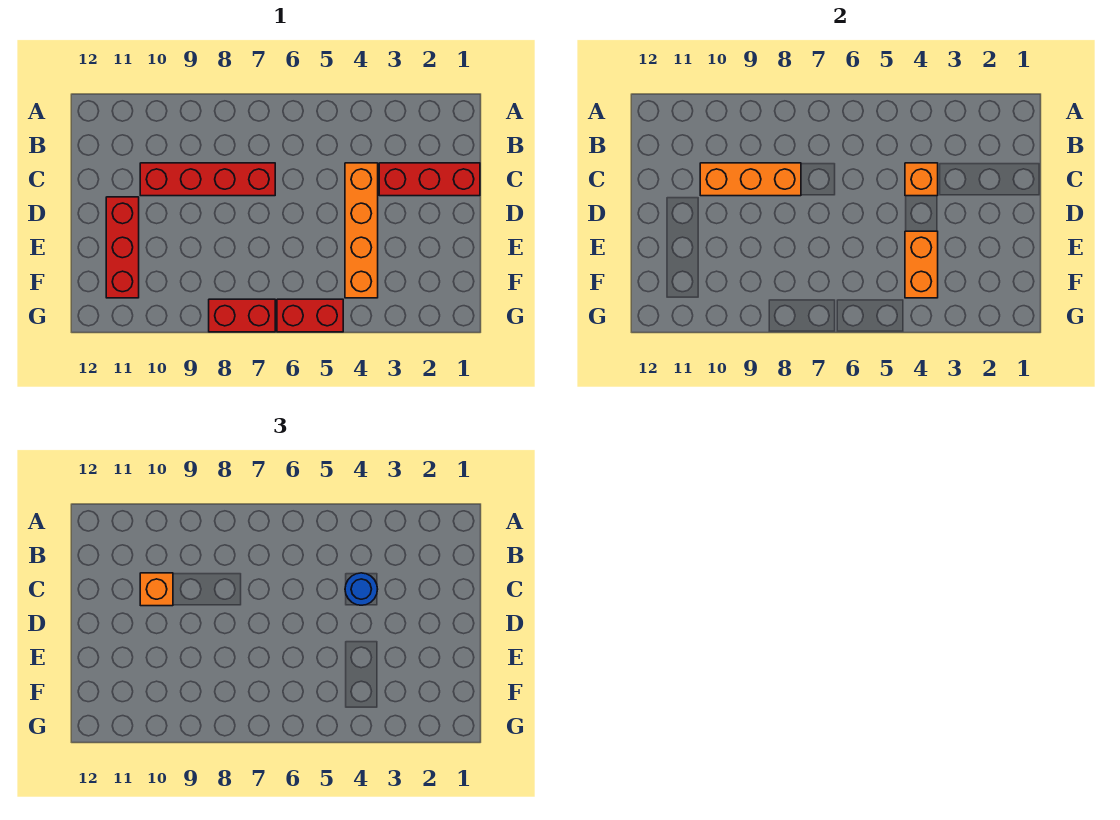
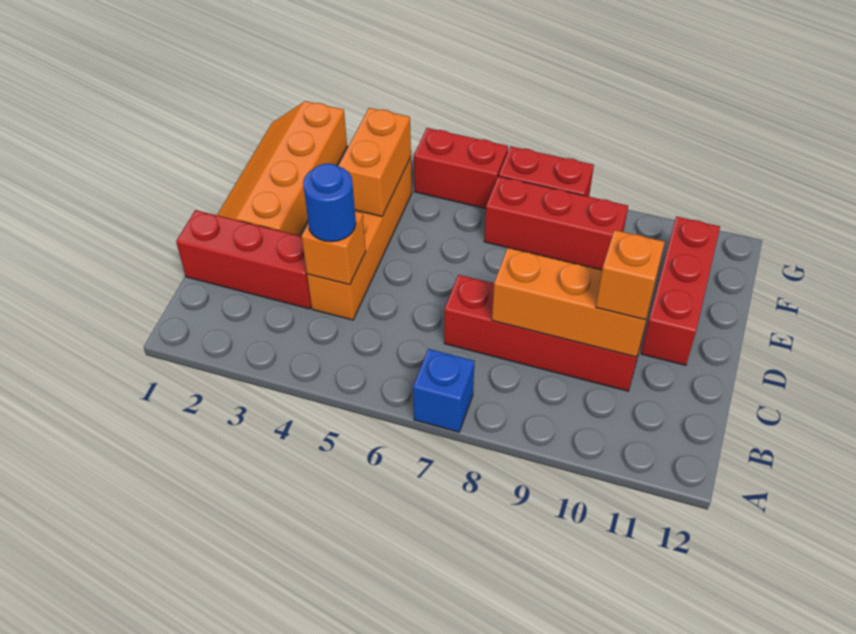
none -> blue brick A7 level 1
none -> orange slope D1:G2 level 1 top 2
none -> red brick F7:F9 level 1

